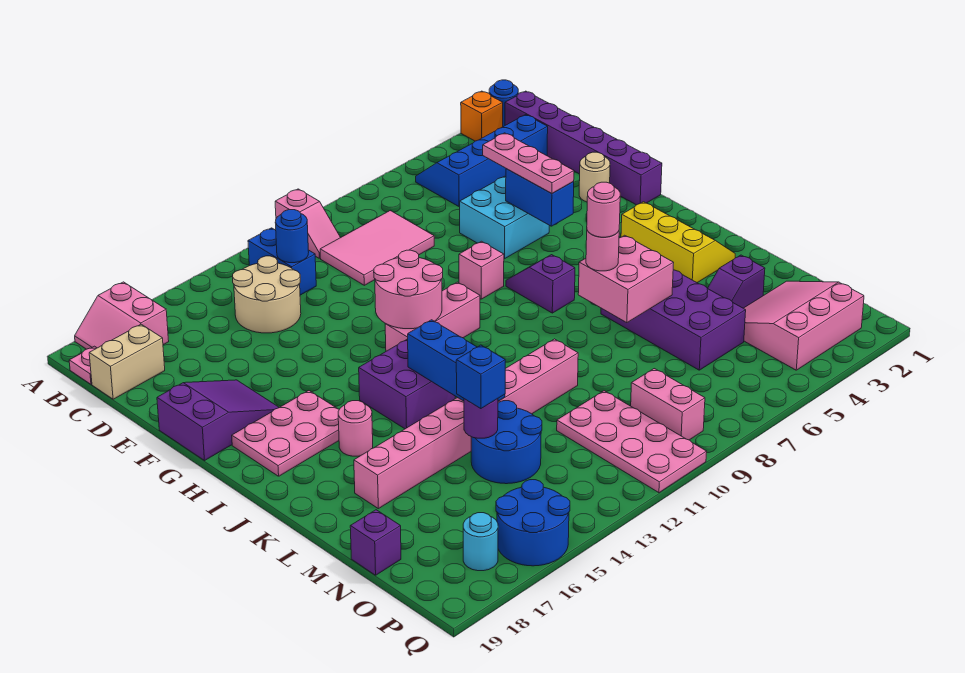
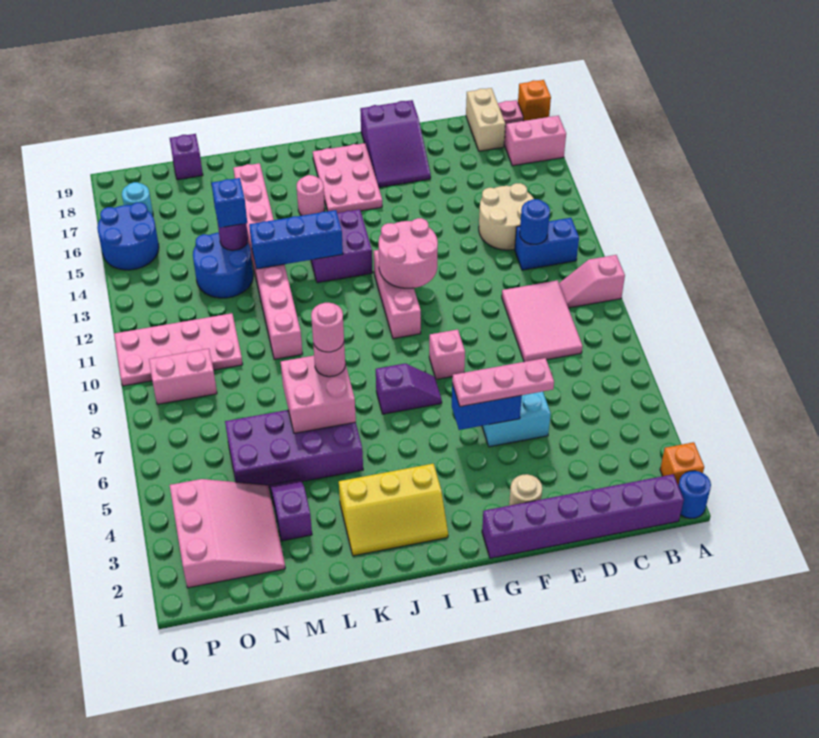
none -> orange brick A19 level 1
blue slope B2:C5 level 1 top C -> none

